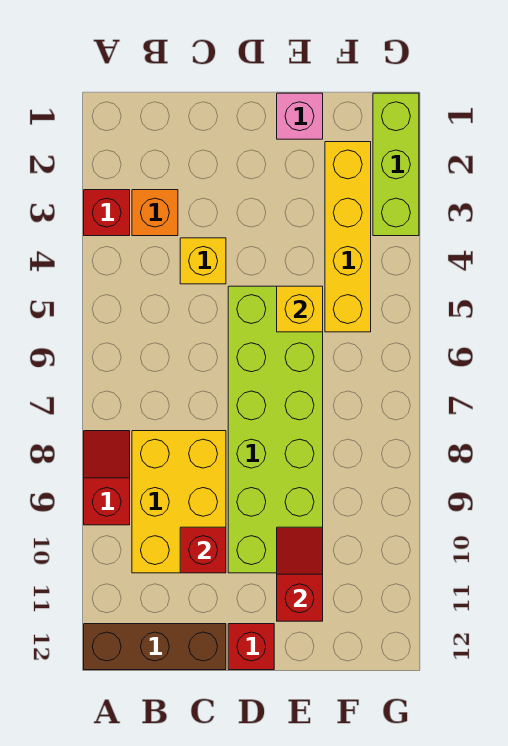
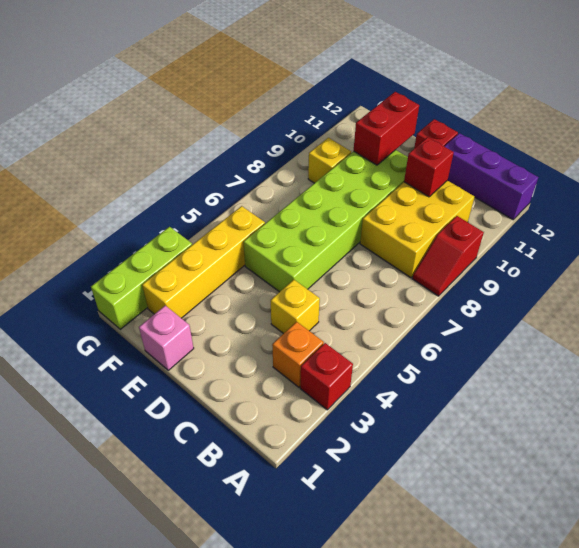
brown brick A12:C12 level 1 -> purple brick A12:C12 level 1
yellow brick E5 level 2 -> yellow brick F9 level 1
red slope E10:E11 level 2 top 11 -> red brick E10:E11 level 2

